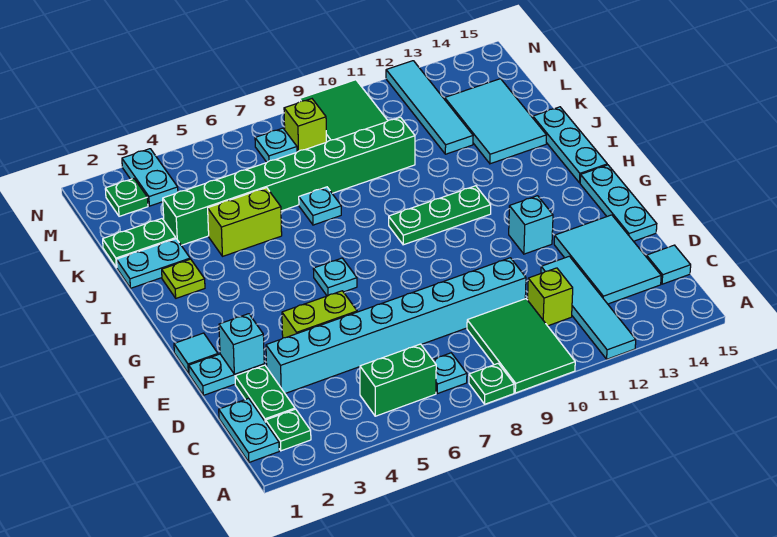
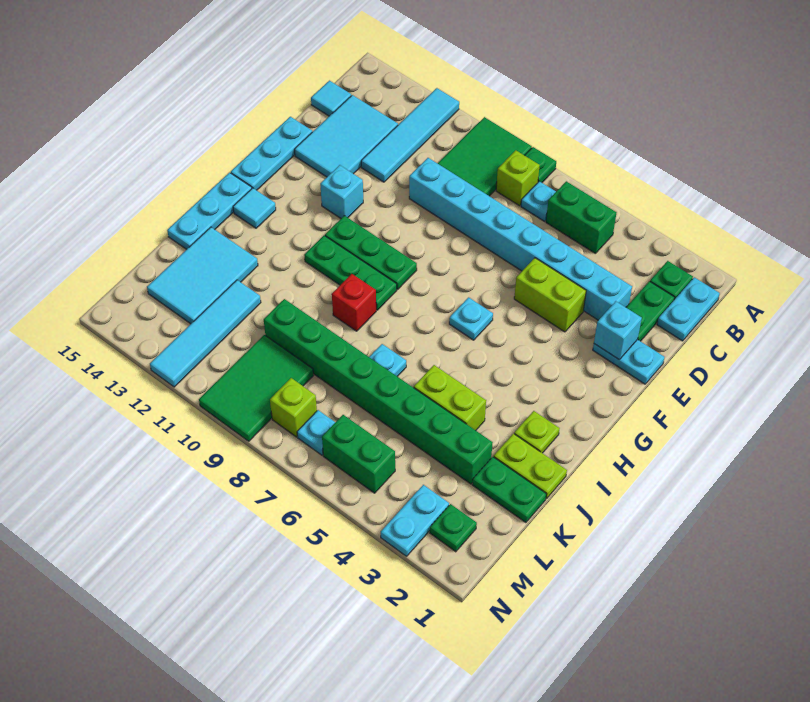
lime brick C11 level 1 -> lime brick B8 level 1
cyan tile F1 level 1 -> cyan tile H14 level 1
none -> green plate G9:G11 level 1
none -> red brick I9 level 1
cyan plate J1:J2 level 1 -> lime plate J1:J2 level 1
none -> green brick M5:M6 level 1

